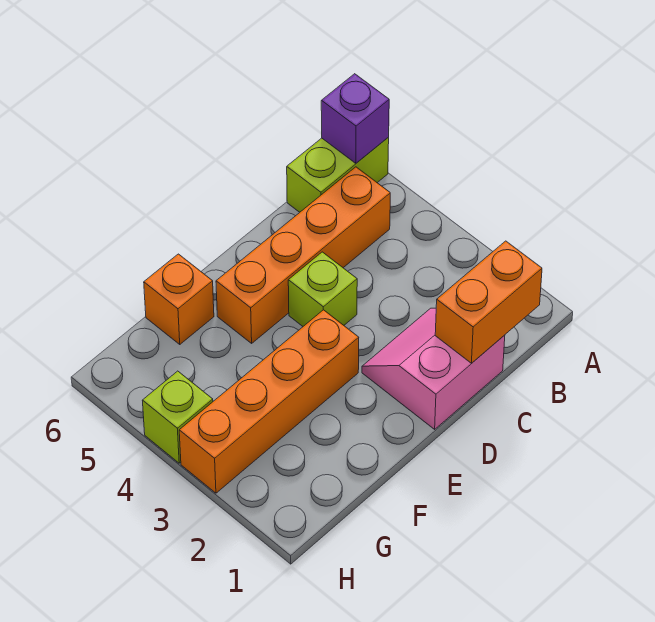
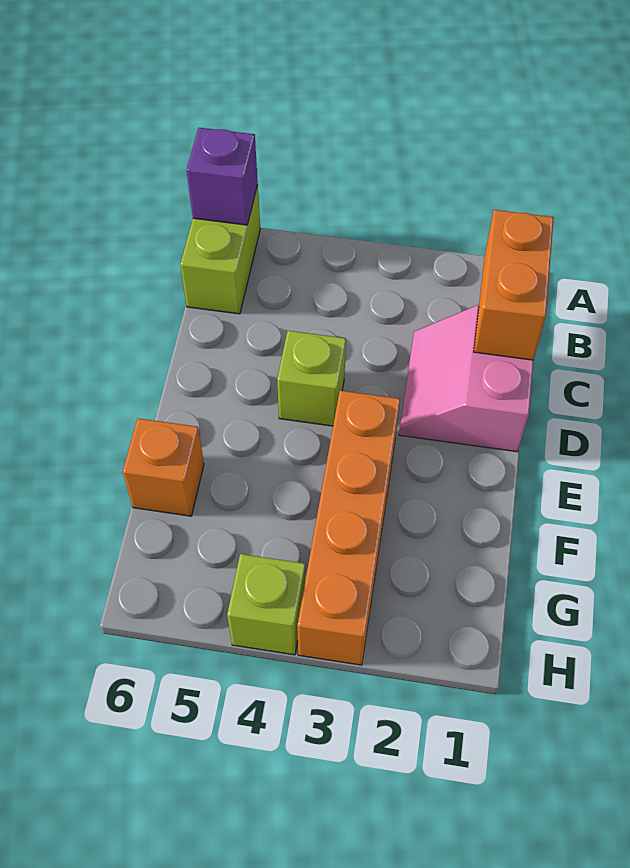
orange brick B5:E5 level 1 -> none

